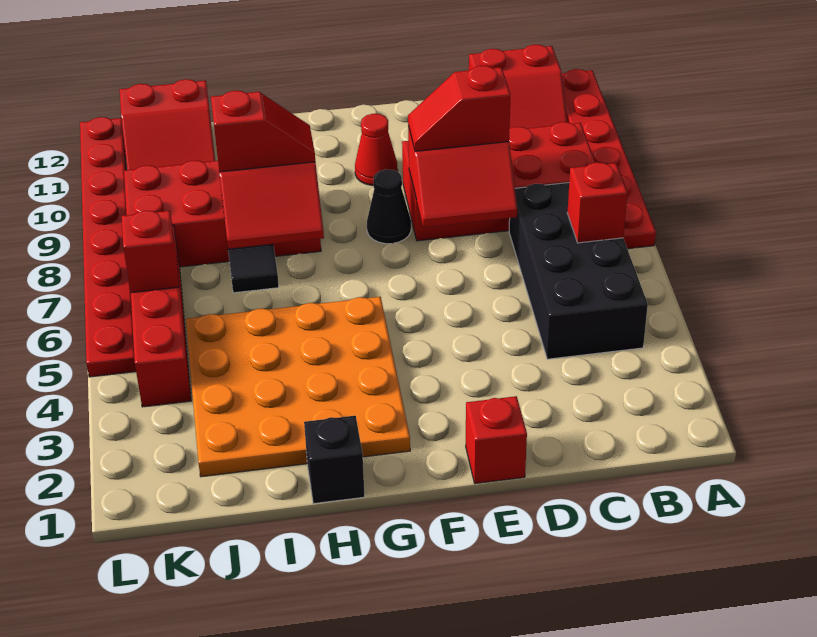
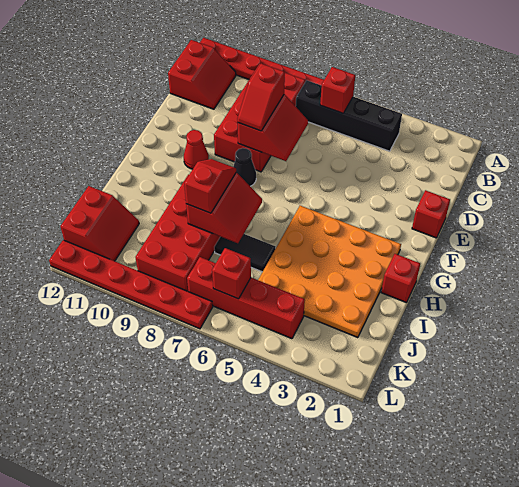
black brick B4:C7 level 1 -> black brick B4:B7 level 1
black brick H1 level 1 -> red brick H1 level 1
black tile I7 level 1 -> black tile I6:I7 level 1
red plate L5:L12 level 1 -> red plate L7:L12 level 1

